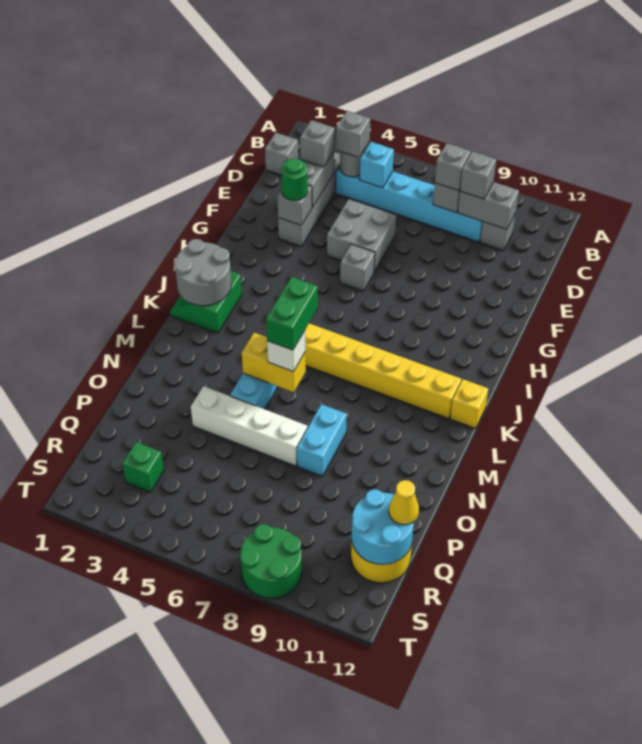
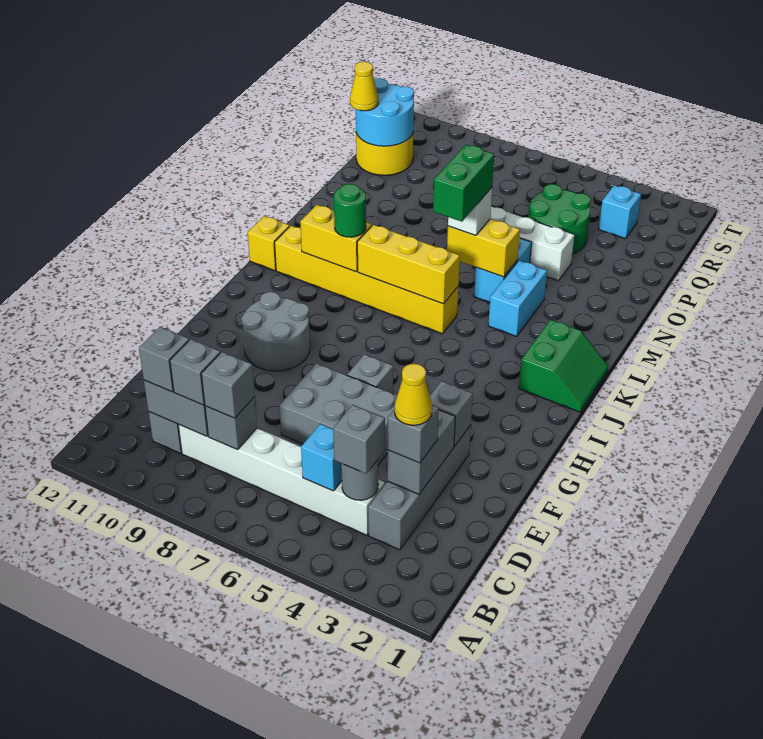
grey brick C1 level 1 -> grey brick C10 level 3
cyan brick C4:C9 level 1 -> white brick C4:C9 level 1
none -> yellow cone D3 level 4
grey brick E5:F6 level 1 -> grey brick E5:F7 level 1
green round brick F3 level 3 -> green round brick K9 level 3
grey round brick J1:K2 level 2 -> grey round brick G9:H10 level 1
none -> yellow brick K6:K8 level 2
none -> yellow brick K9:K10 level 2
cyan brick N8:O8 level 1 -> cyan brick L4:M4 level 1
green brick R3 level 1 -> cyan brick R3 level 1
green round brick S8:T9 level 1 -> green round brick P4:Q5 level 1

